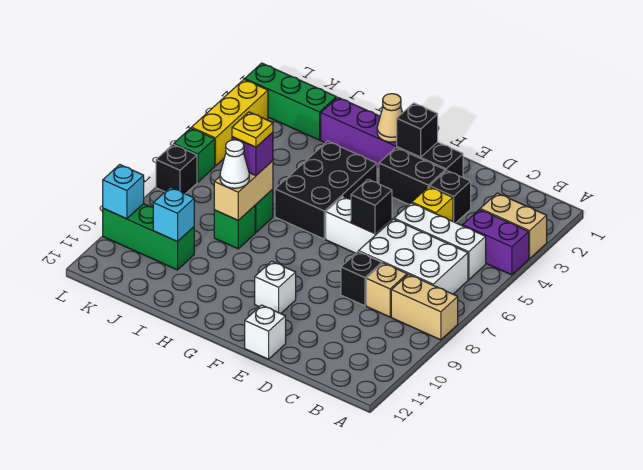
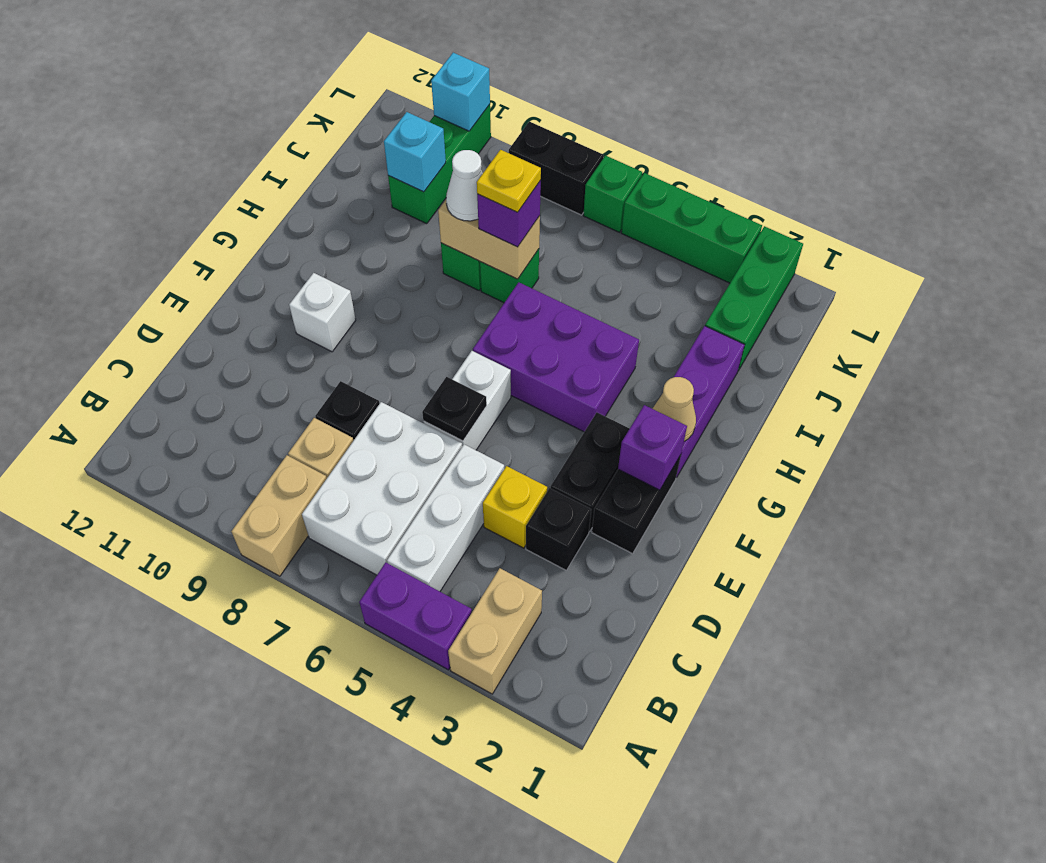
purple brick A4:B4 level 1 -> purple brick A4:A5 level 1
black brick E6 level 2 -> black plate E6 level 2
white brick E12 level 1 -> none
black brick F2 level 2 -> purple brick F2 level 2
black brick G4:H6 level 1 -> purple brick G4:H6 level 1
yellow brick L3:L5 level 1 -> green brick L3:L5 level 1
black brick L7 level 1 -> black brick L7:L8 level 1

